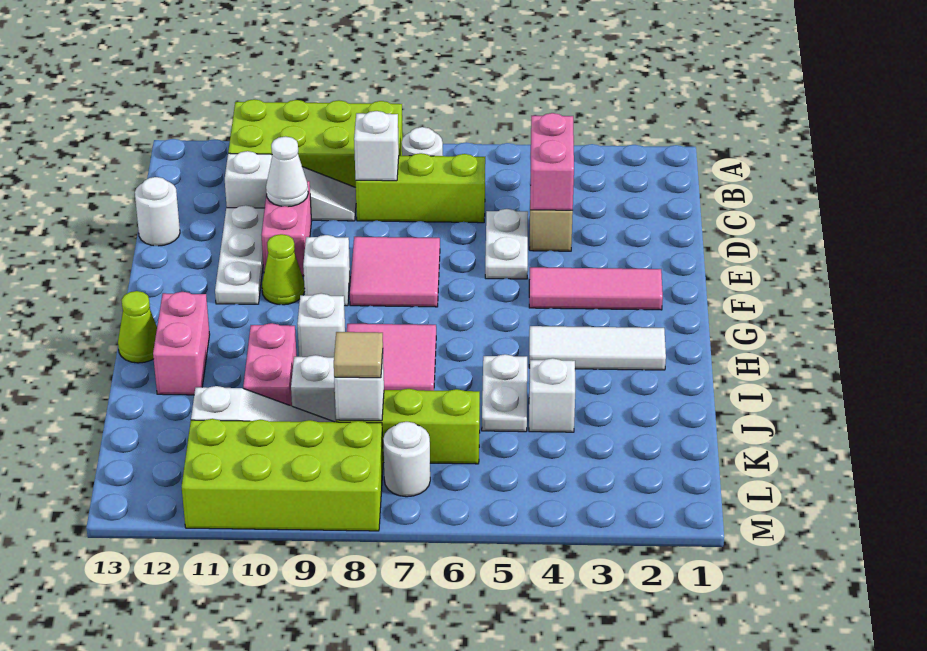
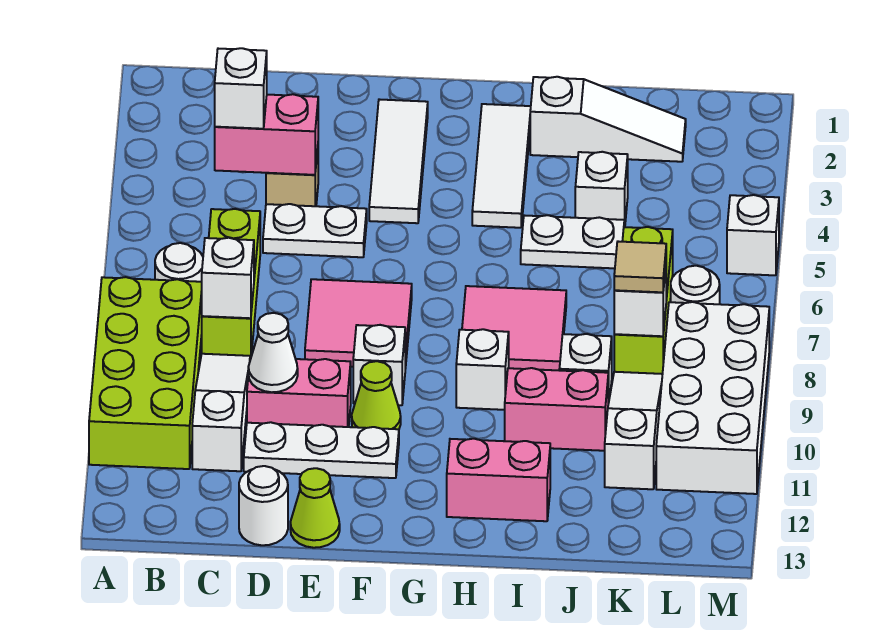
none -> white brick C4 level 3
pink tile F2:F4 level 1 -> white tile F2:F4 level 1
lime cone H13 level 1 -> lime cone E13 level 1
none -> white slope I2:K2 level 1 top I
lime brick L8:M11 level 1 -> white brick L8:M11 level 1
none -> white brick M5 level 1

